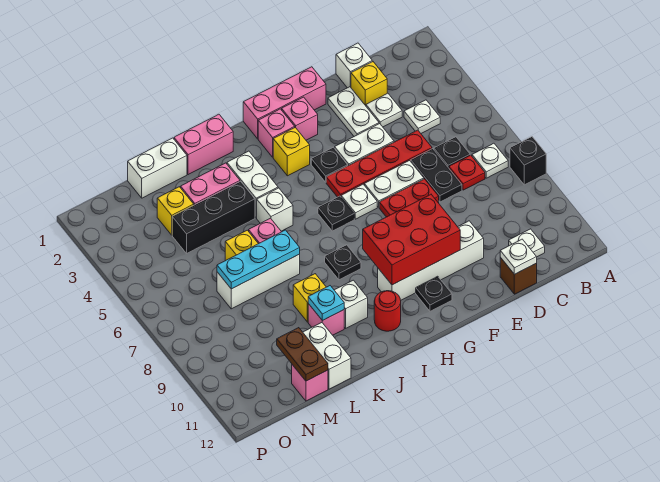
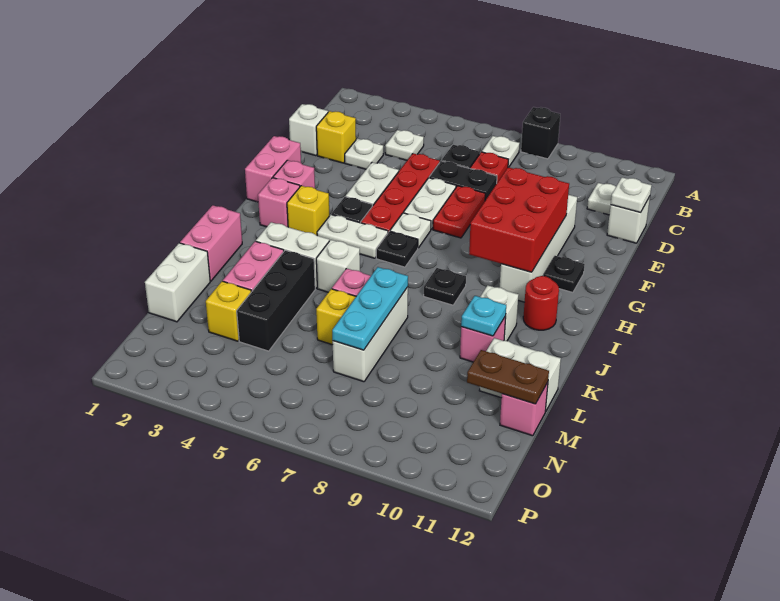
brown brick D12 level 1 -> white brick D12 level 1
white plate E2:E3 level 1 -> white plate H4:H5 level 1
pink brick F1:H1 level 1 -> pink brick F1:G1 level 1
yellow brick K9 level 1 -> none

